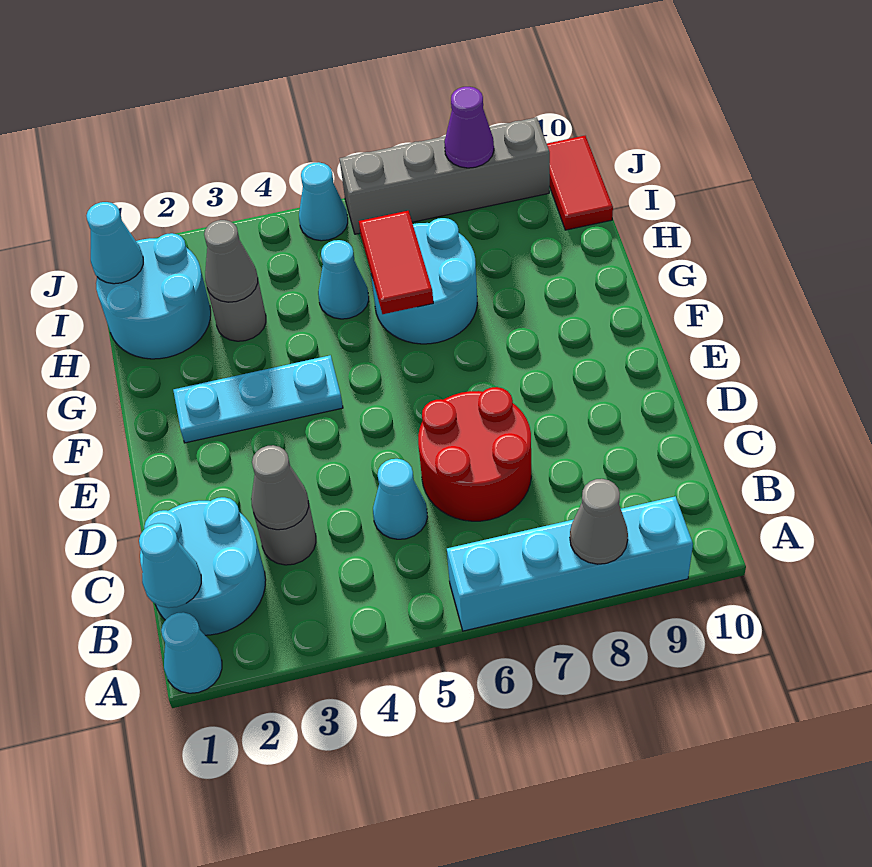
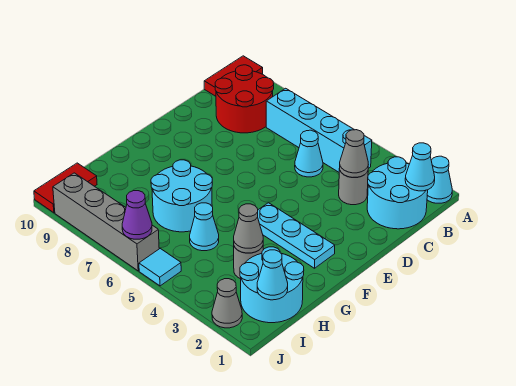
cyan brick A6:A9 level 1 -> cyan brick B4:B7 level 1
grey cone A8 level 2 -> grey cone J2 level 1
red round brick C6:D7 level 1 -> red round brick B8:C9 level 1
red tile G6:H6 level 2 -> red tile A10:B10 level 1
cyan cone J5 level 1 -> cyan tile J5 level 1
purple cone J8 level 2 -> purple cone J6 level 2

